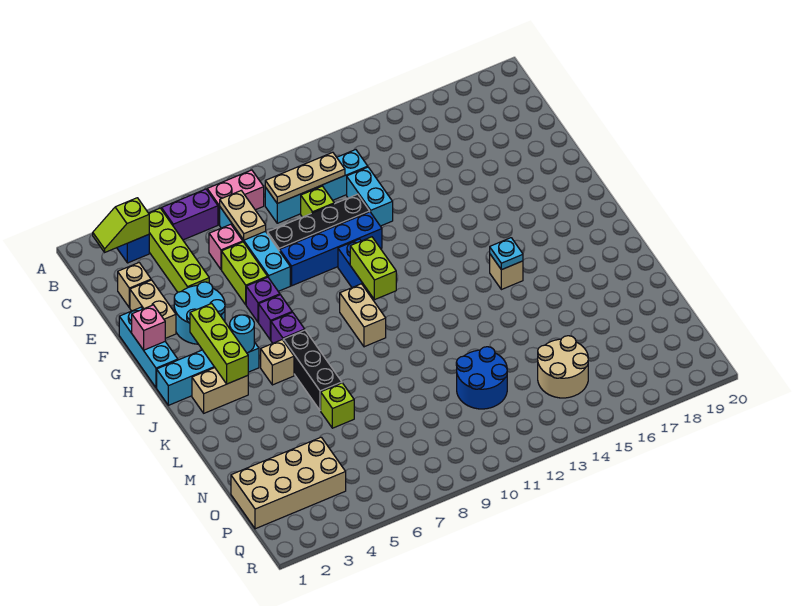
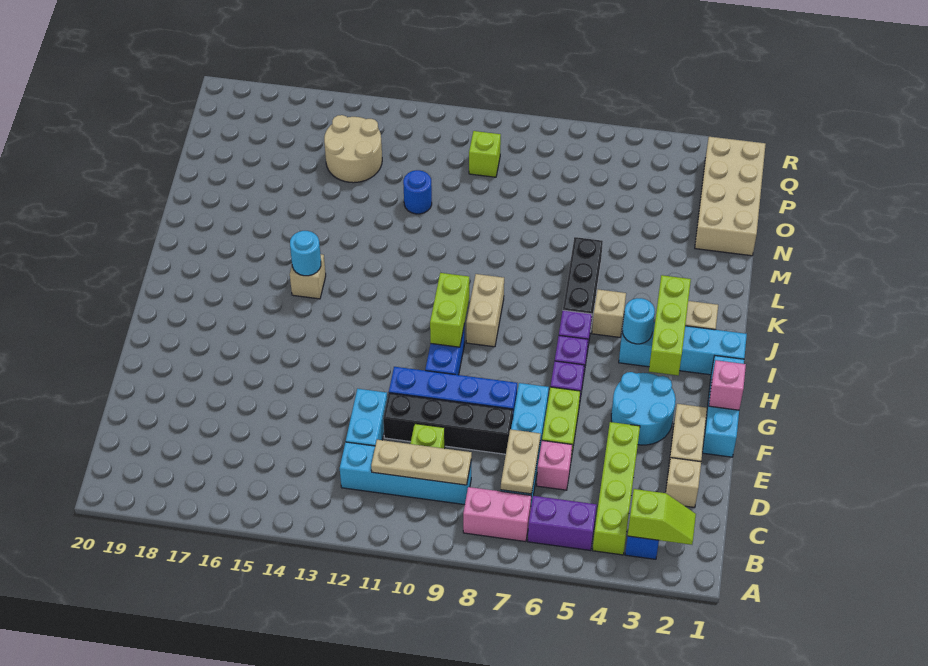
cyan plate J15 level 2 -> cyan round brick J15 level 2
lime brick M6 level 1 -> lime brick P10 level 1
blue round brick N11:O12 level 1 -> blue round brick N12 level 1
tan brick O1:P4 level 1 -> tan brick N1:Q2 level 1

